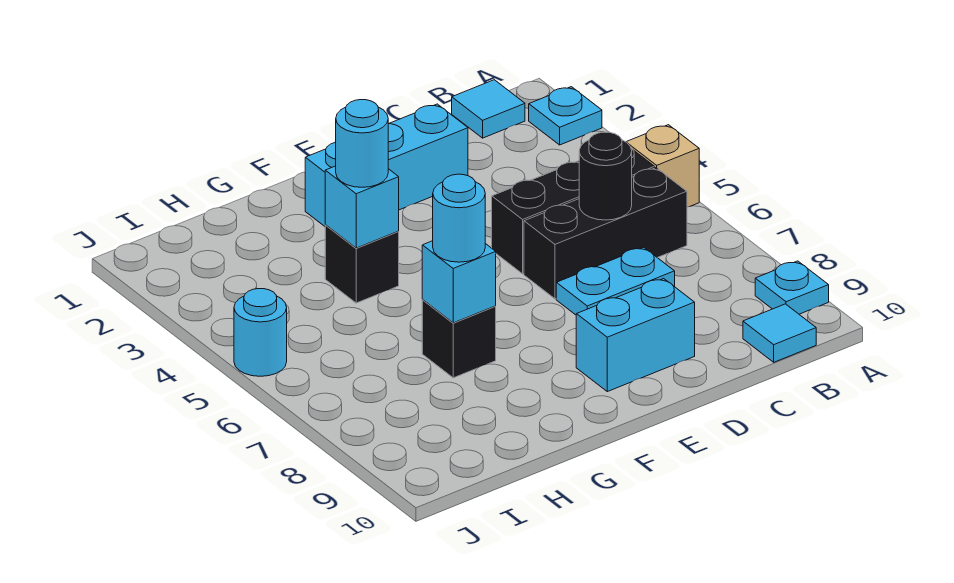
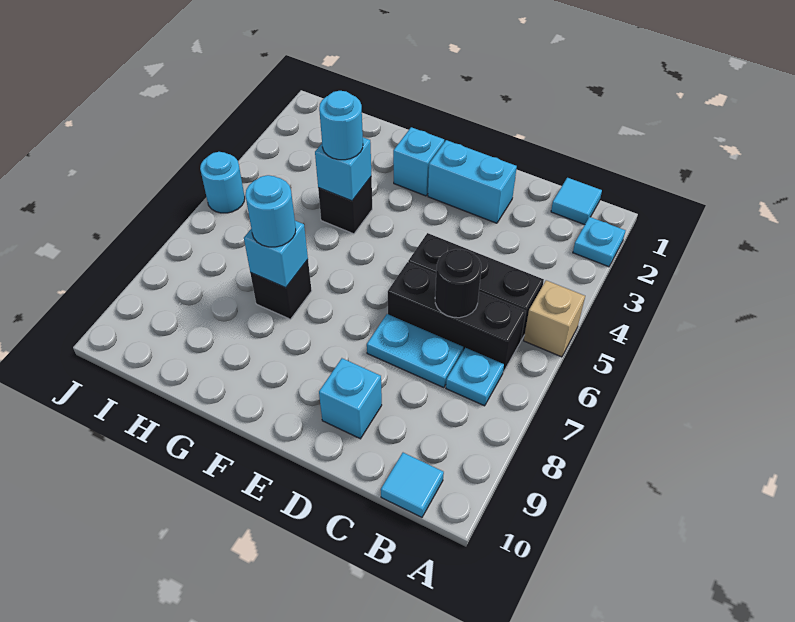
cyan plate A9 level 1 -> cyan plate B7 level 1
cyan brick D9:E9 level 1 -> cyan brick D9 level 1

